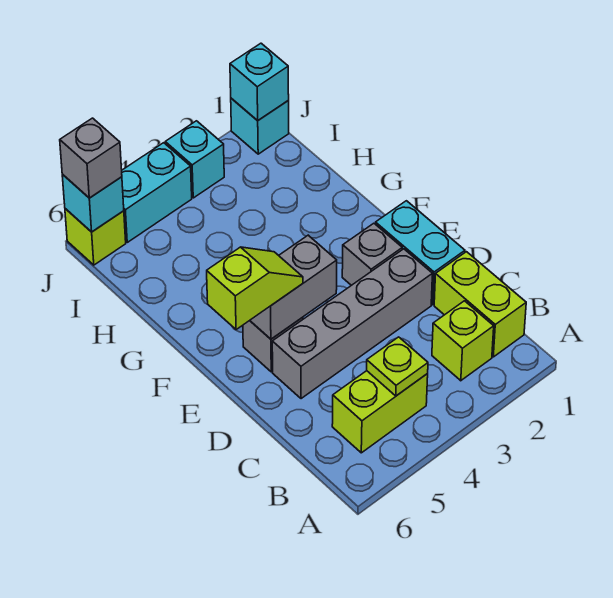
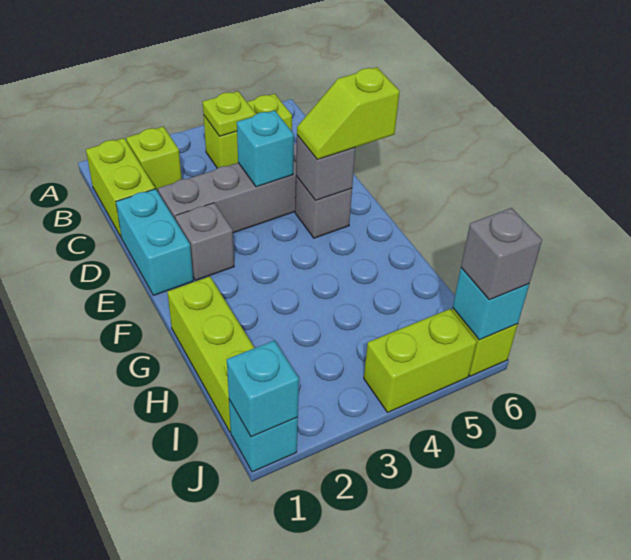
grey brick E4:E5 level 2 -> grey brick E5 level 2
none -> lime brick G1:I1 level 1
cyan brick J3 level 1 -> cyan brick D4 level 2
cyan brick J4:J5 level 1 -> lime brick J4:J5 level 1

